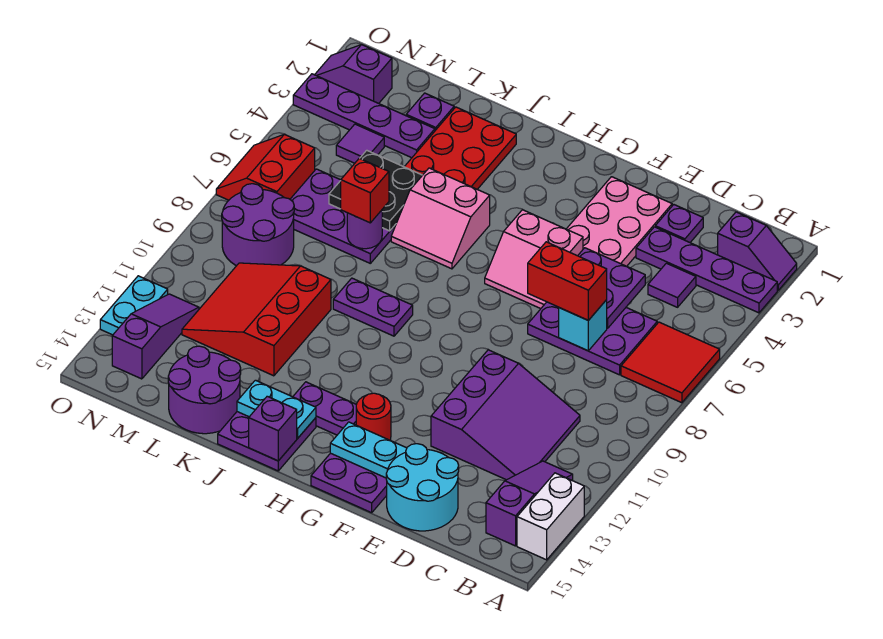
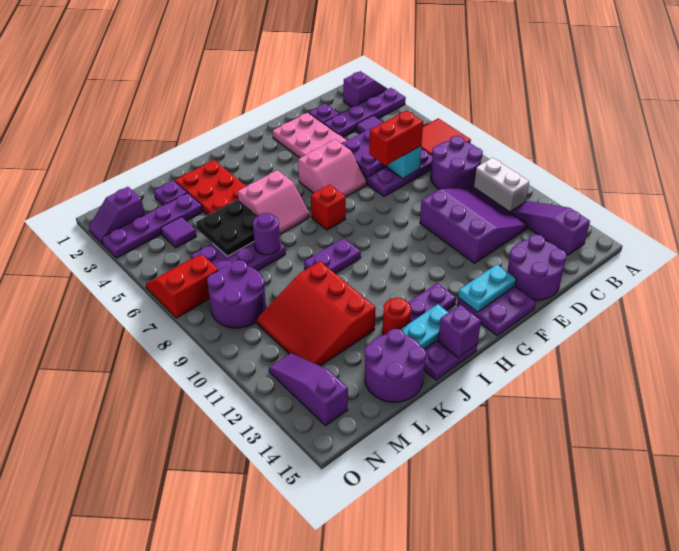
white brick A13:A14 level 1 -> white brick B10:B11 level 1
none -> purple round brick B8:C9 level 1
cyan round brick D14:E15 level 1 -> purple round brick D14:E15 level 1
red round brick G13 level 1 -> red round brick J13 level 1
red brick K7 level 3 -> red brick H7 level 1
red slope N6:O7 level 1 top N -> red slope N6:O7 level 1 top 7
cyan plate O12:O13 level 1 -> none

